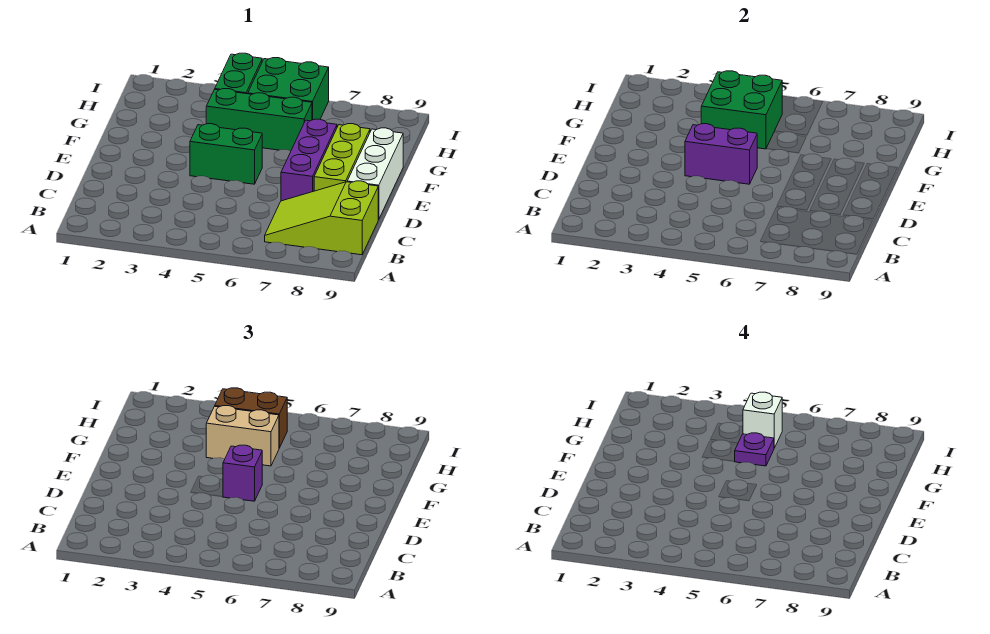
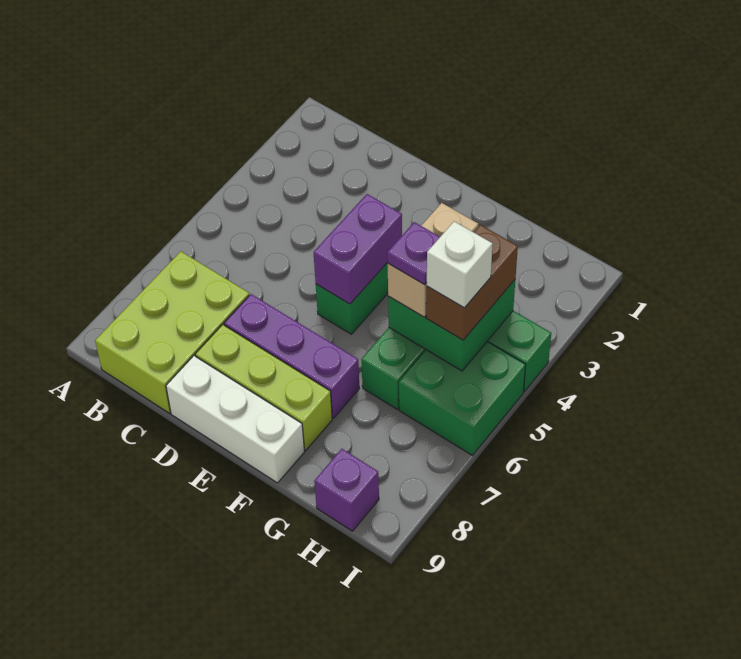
lime slope B7:C9 level 1 top 9 -> lime brick B7:C9 level 1
purple brick E5 level 3 -> purple brick H9 level 1

